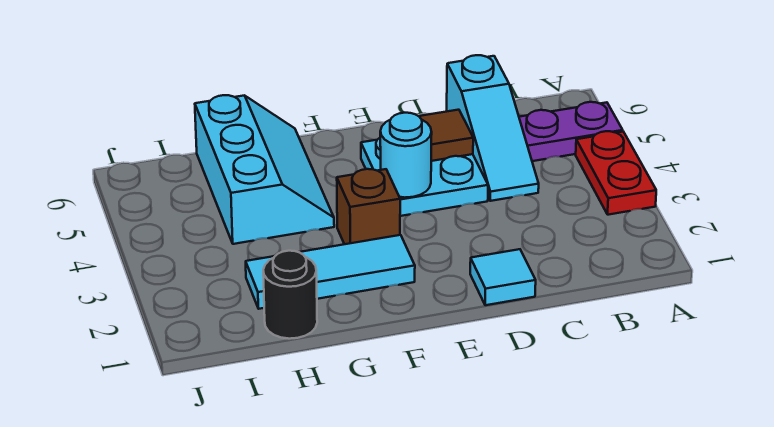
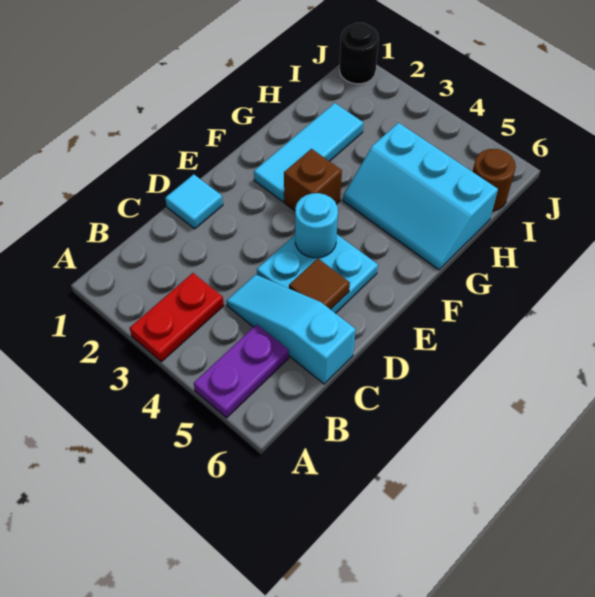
red plate A3:A4 level 1 -> red plate A3:B3 level 1
black round brick H1 level 1 -> black round brick J1 level 1
none -> brown round brick I6 level 1

